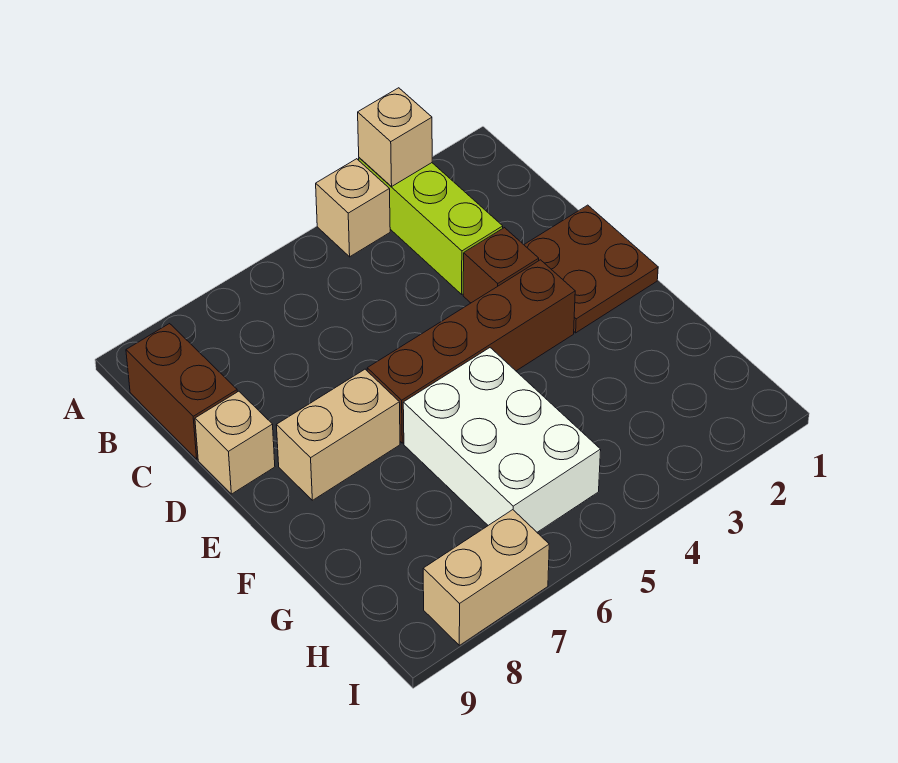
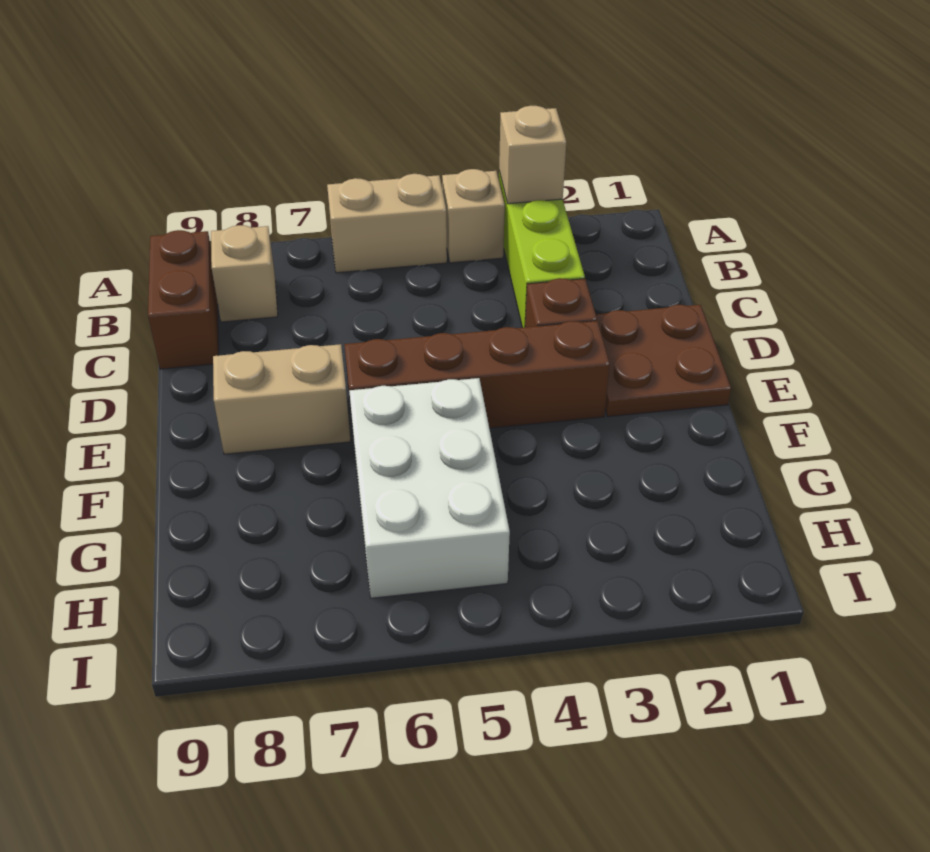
tan brick D9 level 1 -> tan brick B8 level 1
tan brick I7:I8 level 1 -> tan brick A5:A6 level 1

